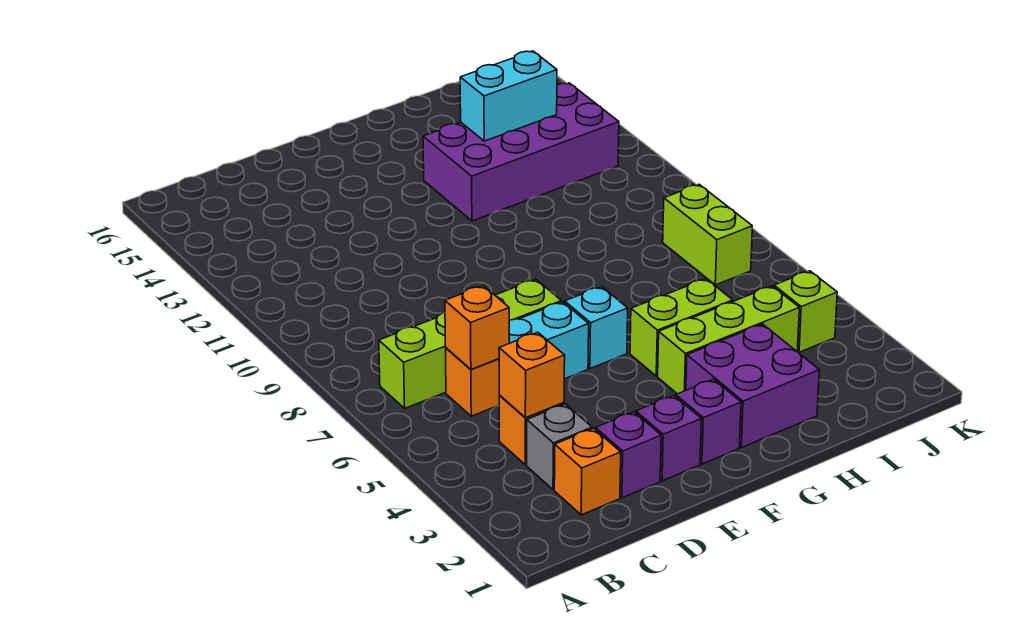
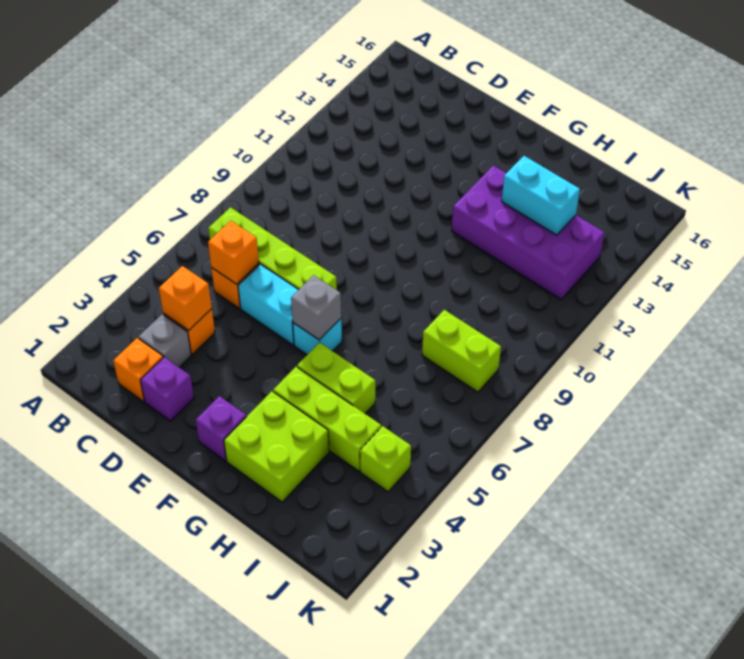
purple brick E2 level 1 -> none
none -> grey brick F6 level 2
purple brick G2:H3 level 1 -> lime brick G2:H3 level 1
lime brick J7:J8 level 1 -> lime brick I8:J8 level 1

